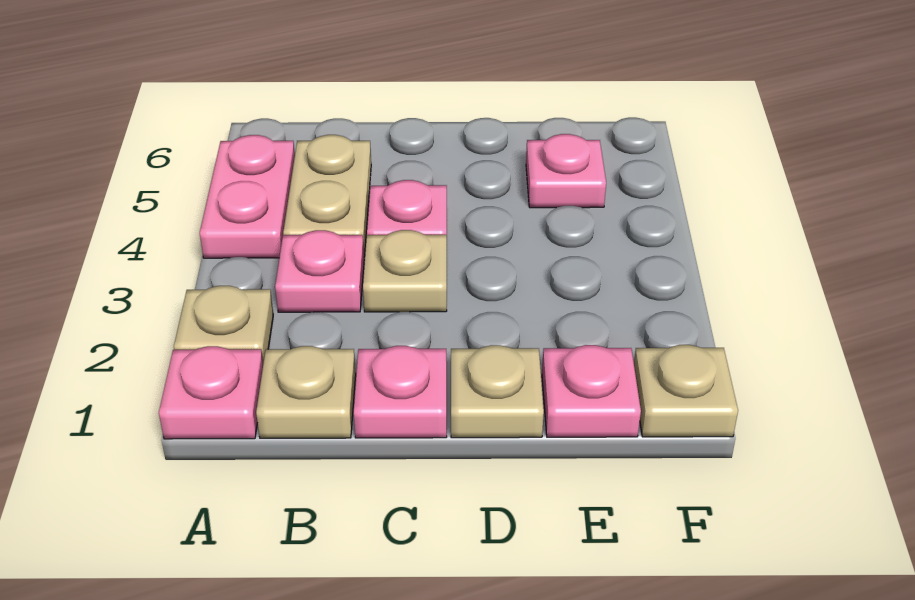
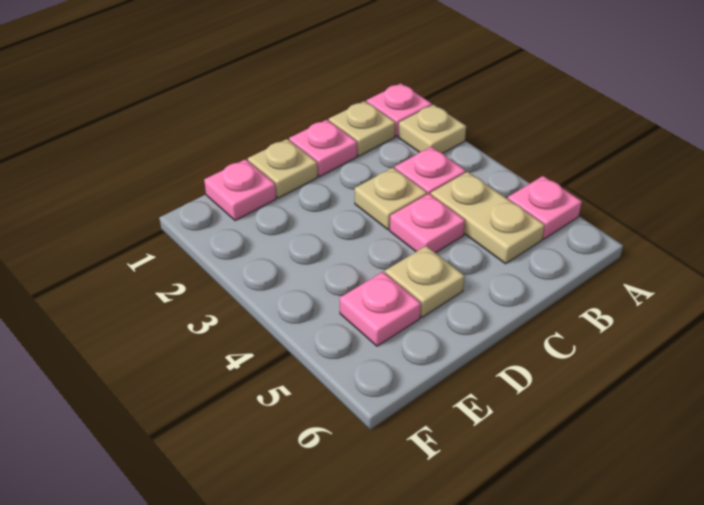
pink plate A4:A5 level 1 -> pink plate A5 level 1
tan plate F1 level 1 -> tan plate D5 level 1

